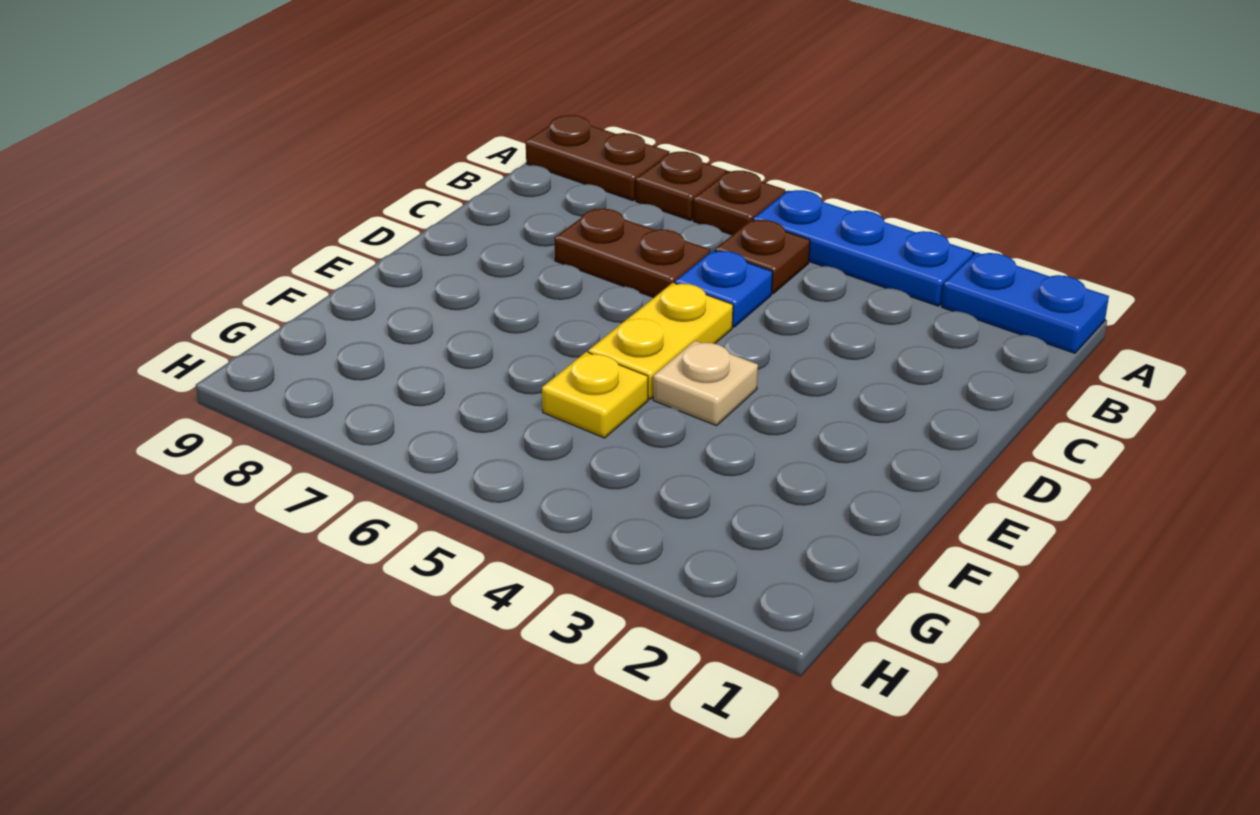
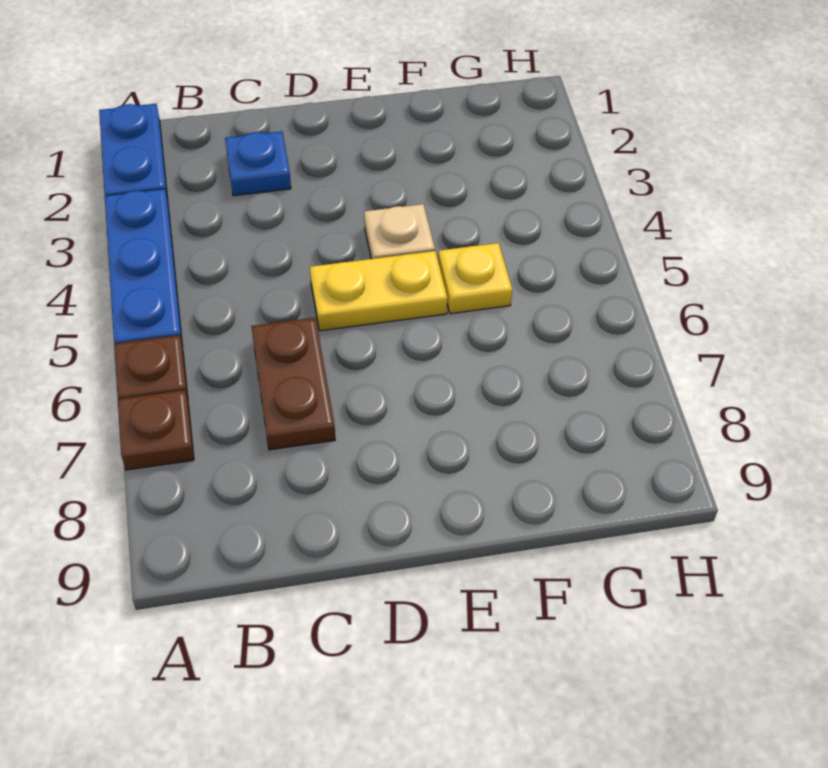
brown plate A8:A9 level 1 -> none
brown plate B5 level 1 -> none
blue plate C5 level 1 -> blue plate C2 level 1

